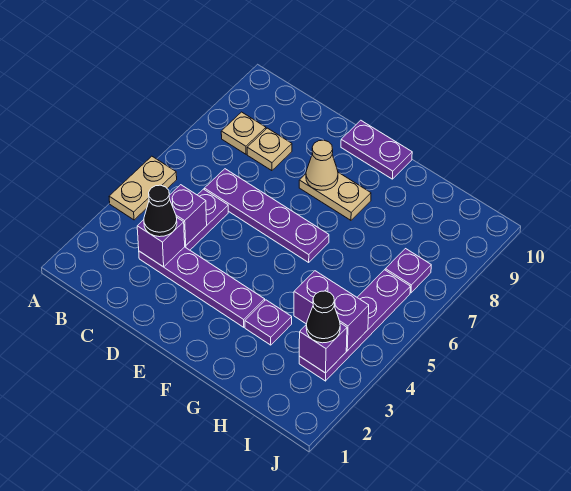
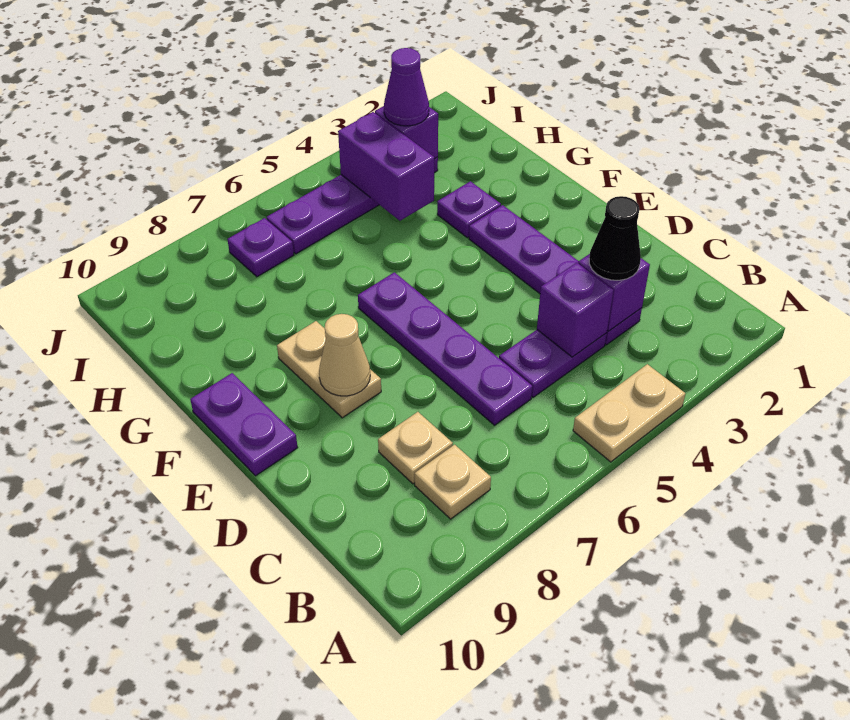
black cone I3 level 3 -> purple cone I3 level 3

